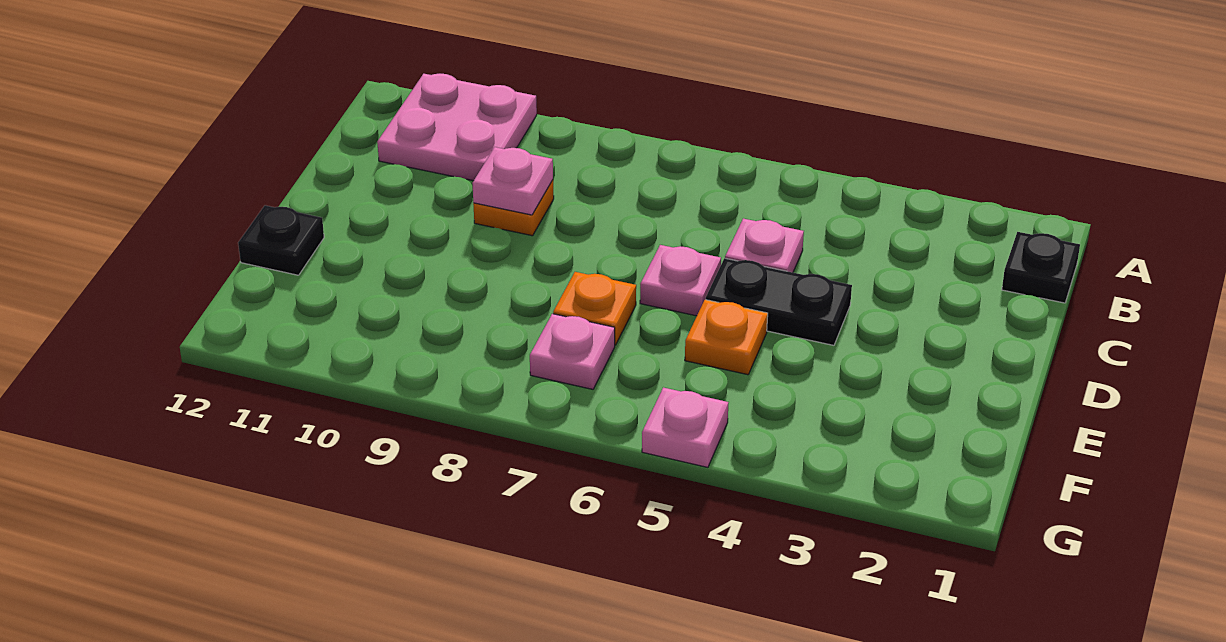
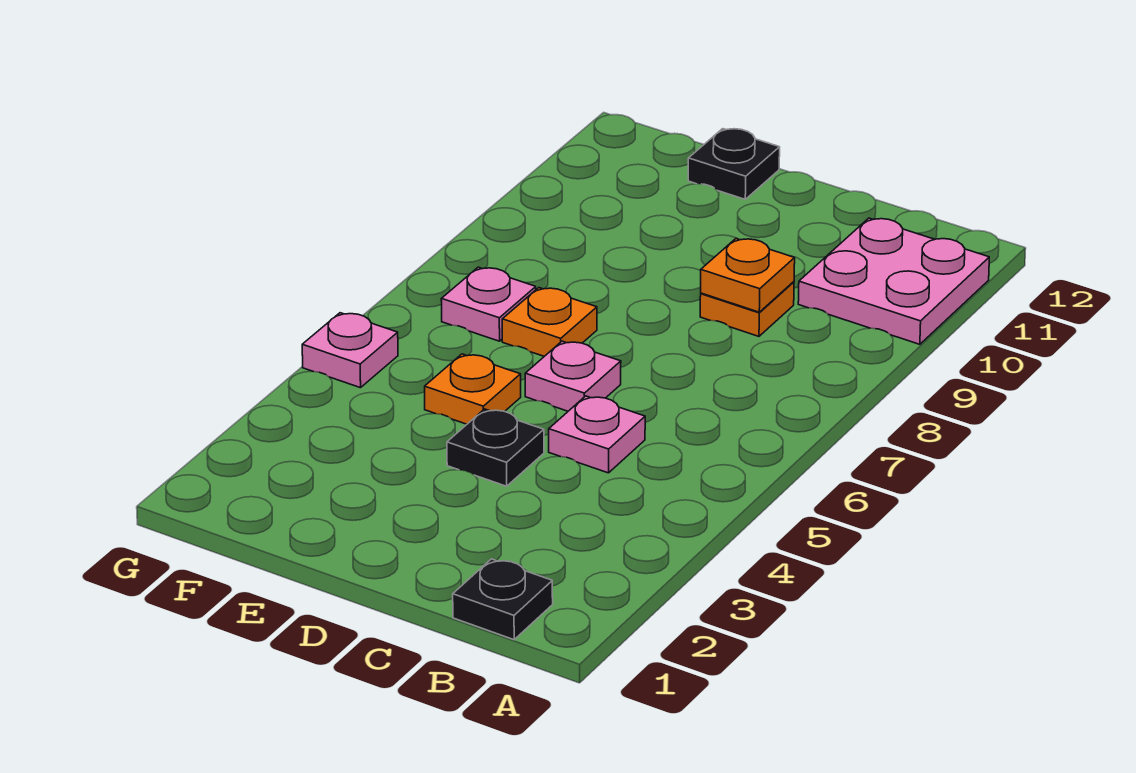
pink plate C9 level 2 -> orange plate C9 level 2
black plate D4:D5 level 1 -> black plate D4 level 1

